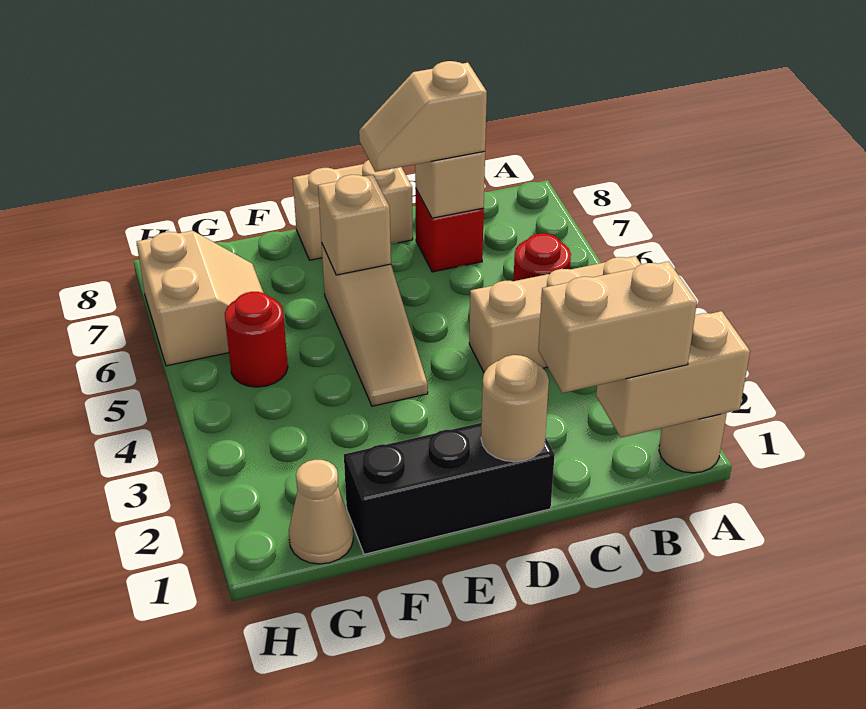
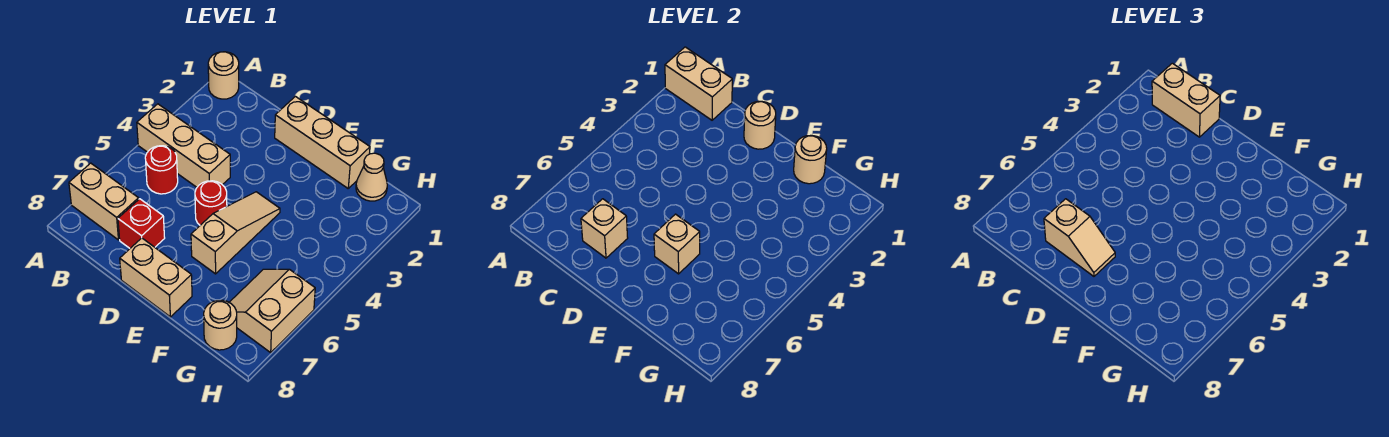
none -> tan brick A7:B7 level 1
black brick D1:F1 level 1 -> tan brick D1:F1 level 1
none -> tan round brick F1 level 2
red round brick G5 level 1 -> red round brick D5 level 1
none -> tan round brick G8 level 1

